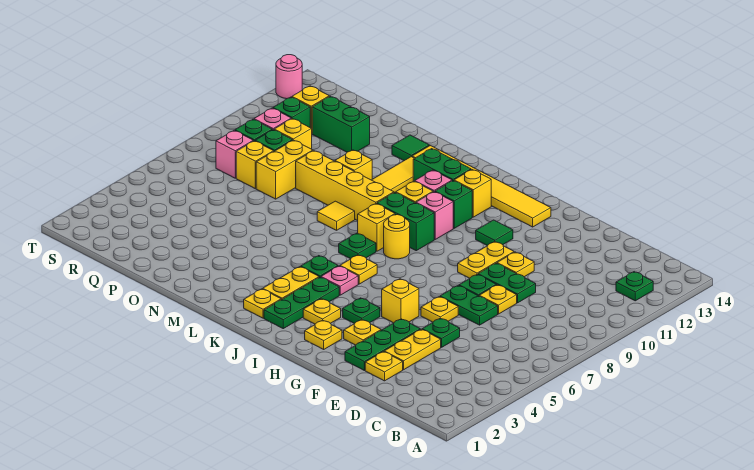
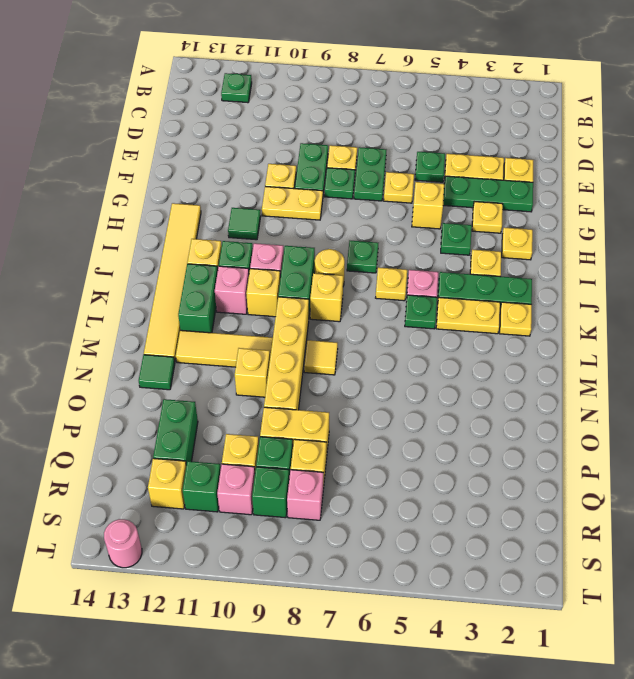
green plate K7 level 1 -> green plate I7 level 1

